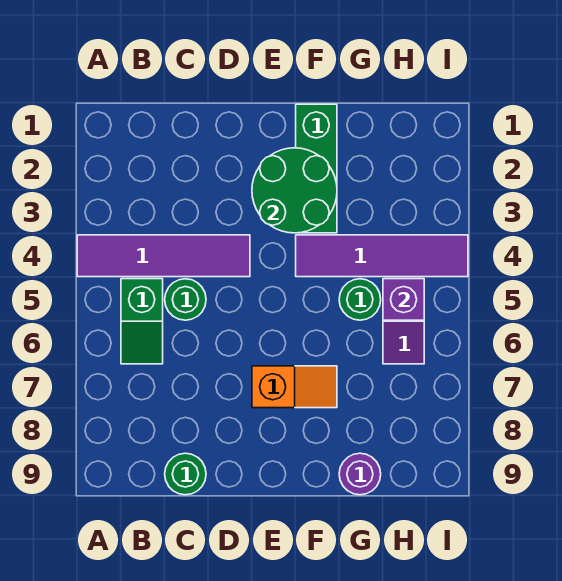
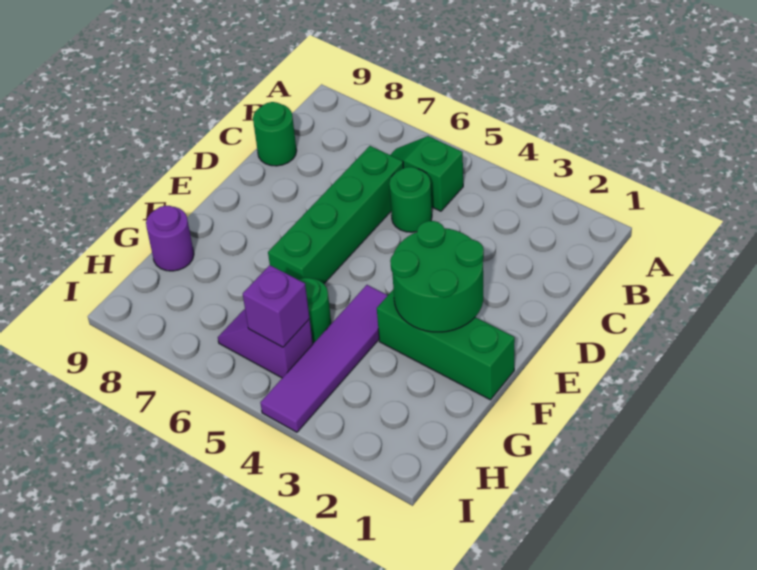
purple tile A4:D4 level 1 -> none
none -> green brick C6:F6 level 1
orange slope E7:F7 level 1 top E -> none

